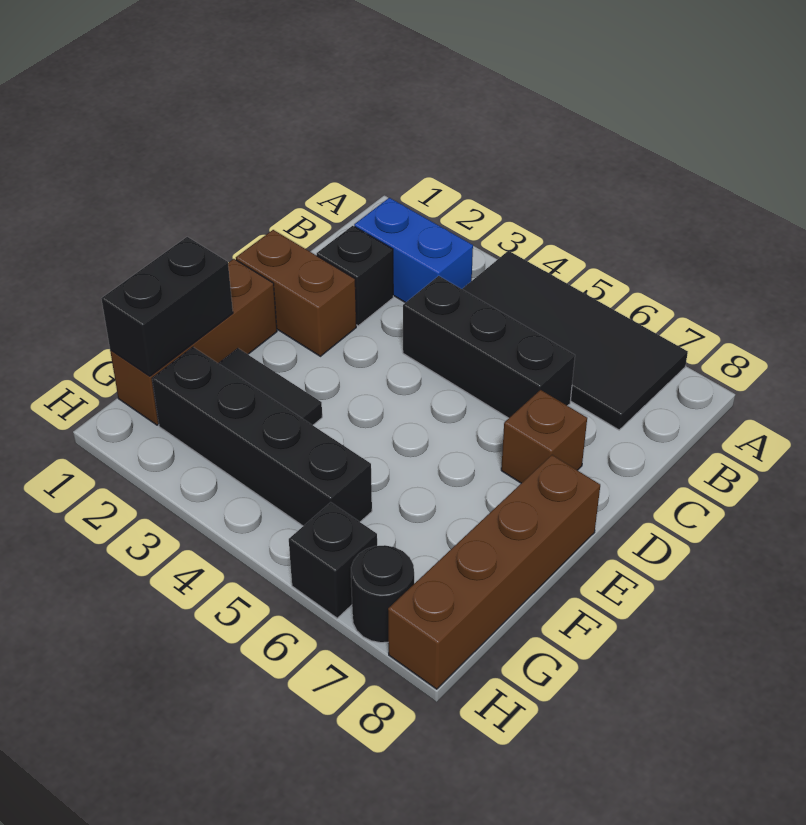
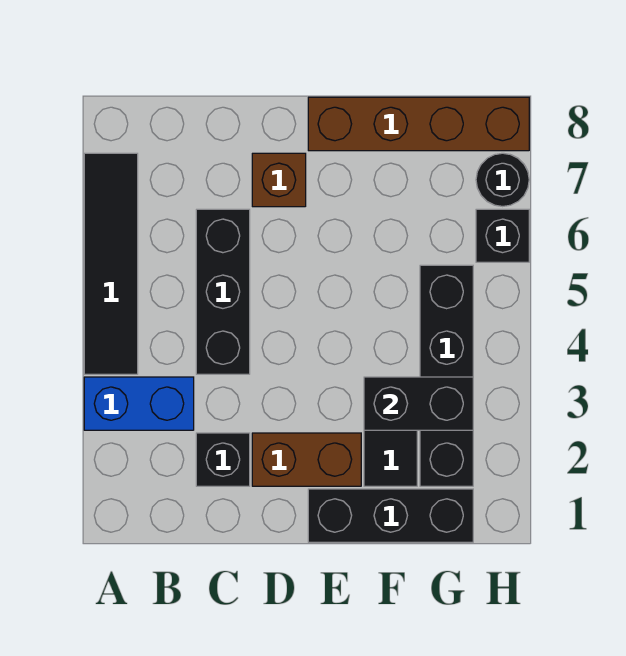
black tile A4:B7 level 1 -> black tile A4:A7 level 1
blue brick B2:B3 level 1 -> blue brick A3:B3 level 1
brown brick D1:D2 level 1 -> brown brick D2:E2 level 1
brown brick E1:G1 level 1 -> black brick E1:G1 level 1
black brick F1:G1 level 2 -> black brick F3:G3 level 2

